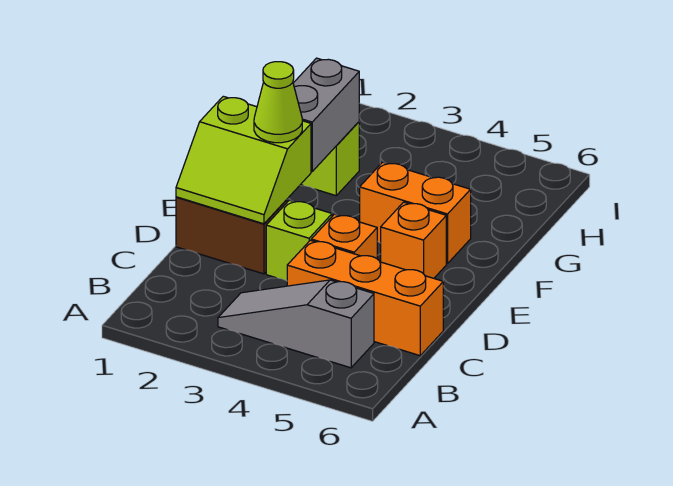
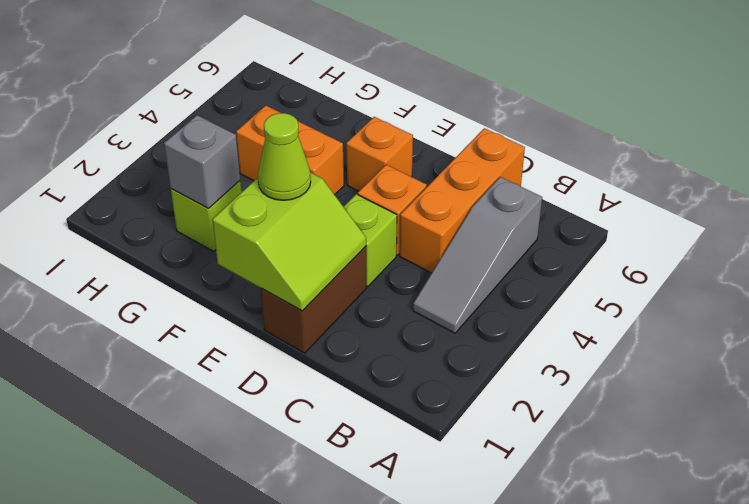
grey brick F2:G2 level 2 -> grey brick G2 level 2
orange brick F4:F5 level 1 -> orange brick F4:G4 level 1

